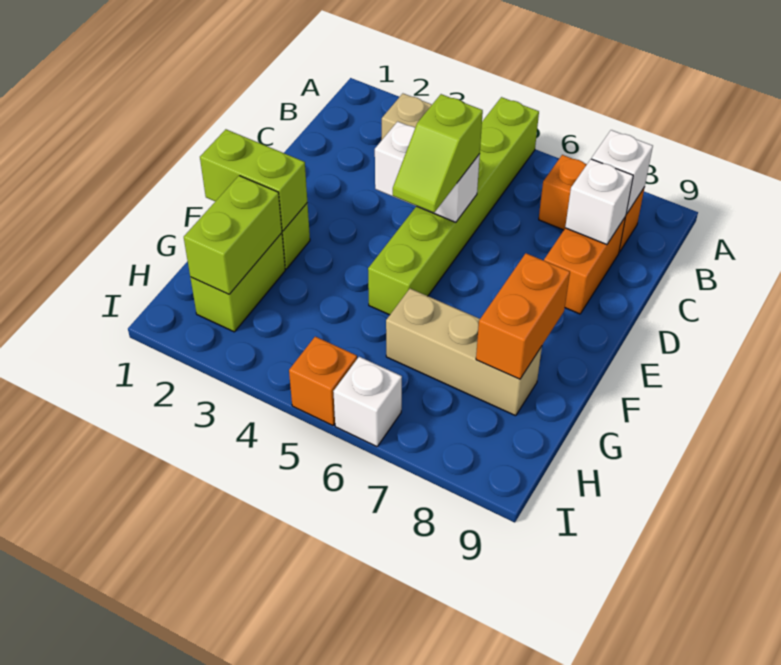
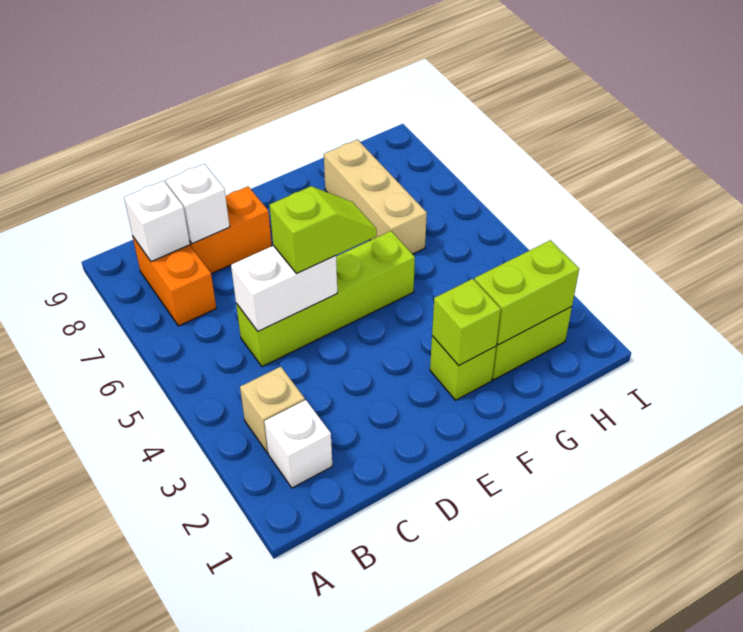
lime brick A5:F5 level 1 -> lime brick C5:F5 level 1
white brick D4:D5 level 2 -> white brick C5:D5 level 2
lime brick F1:F2 level 2 -> lime brick F2 level 2
orange brick F8:G8 level 2 -> none
orange brick I5 level 1 -> none
white brick I6 level 1 -> white brick B2 level 1

